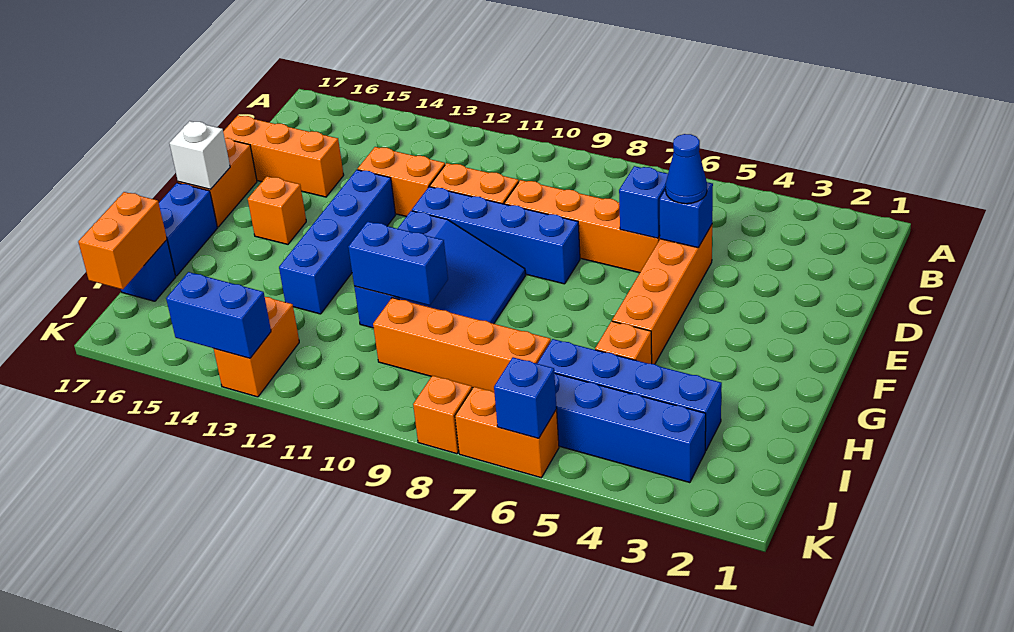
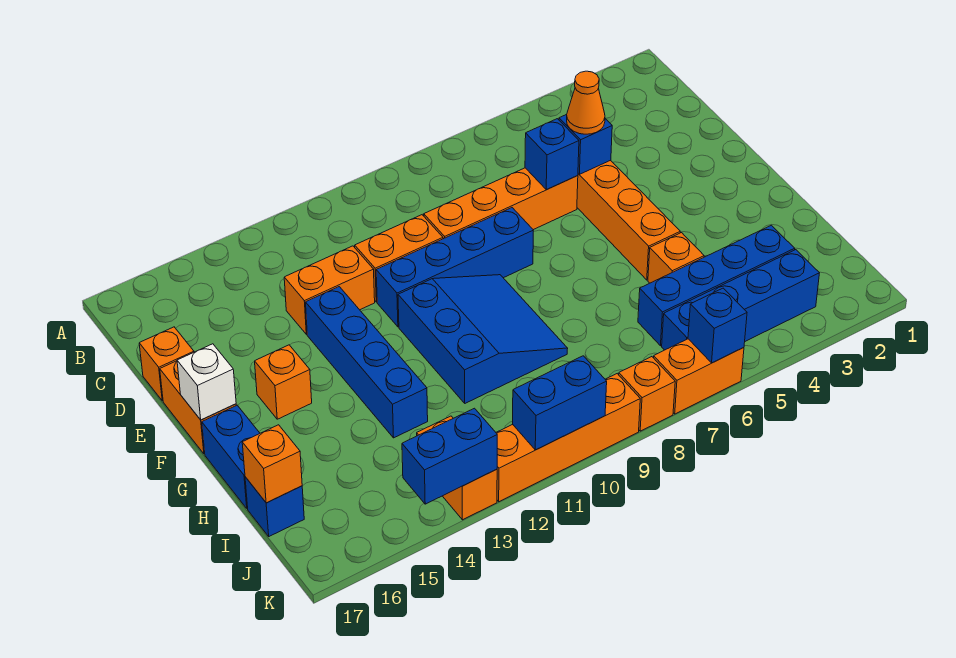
blue cone D5 level 3 -> orange cone D5 level 3
orange brick D15:D17 level 1 -> orange brick D17 level 1
blue brick H10:H11 level 2 -> blue brick K10:K11 level 2
orange brick I7:I10 level 1 -> orange brick K9:K12 level 1
orange brick I17:J17 level 2 -> orange brick I17 level 2

